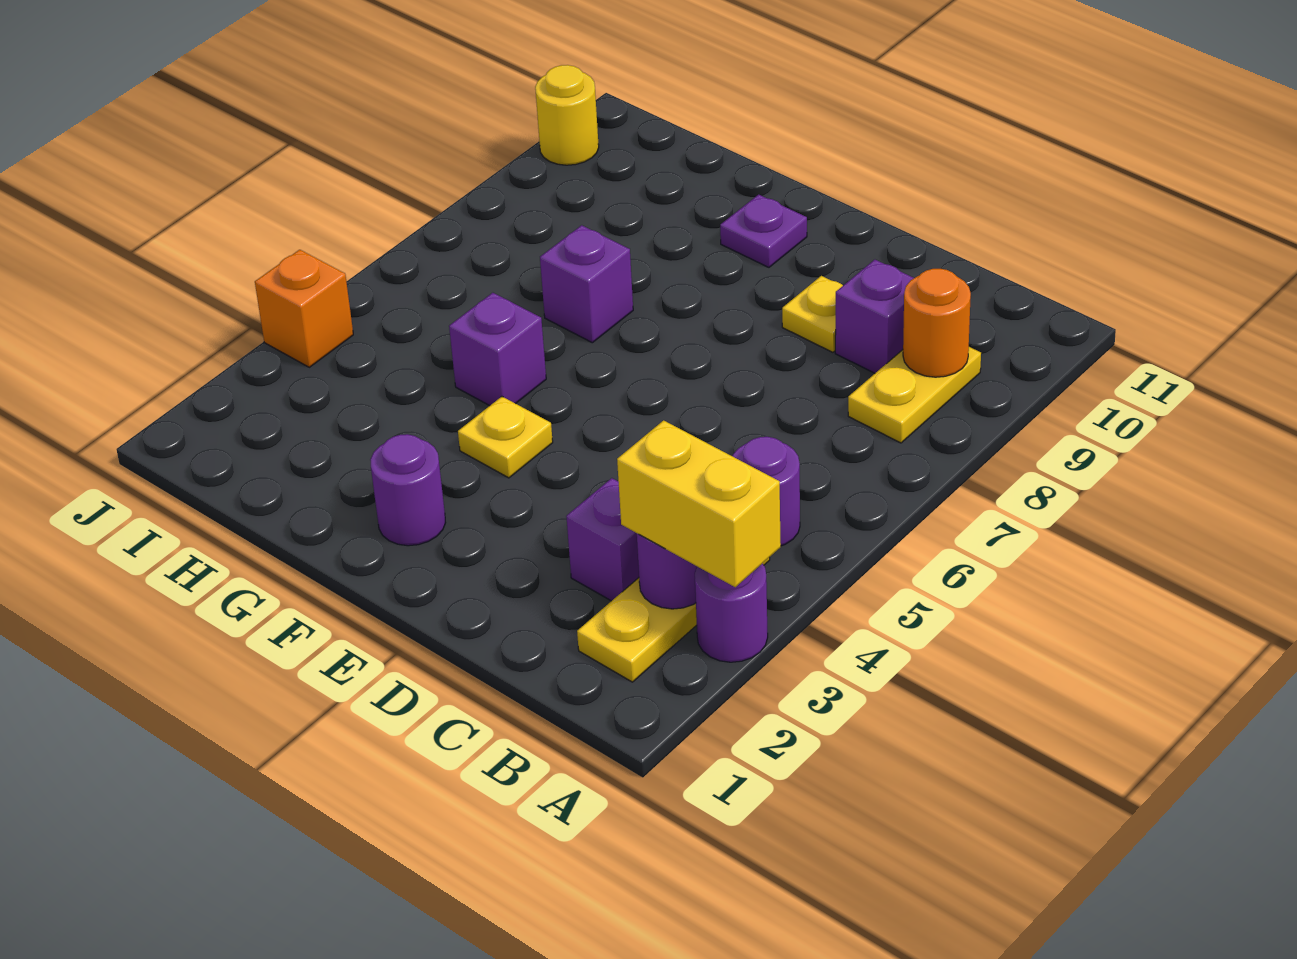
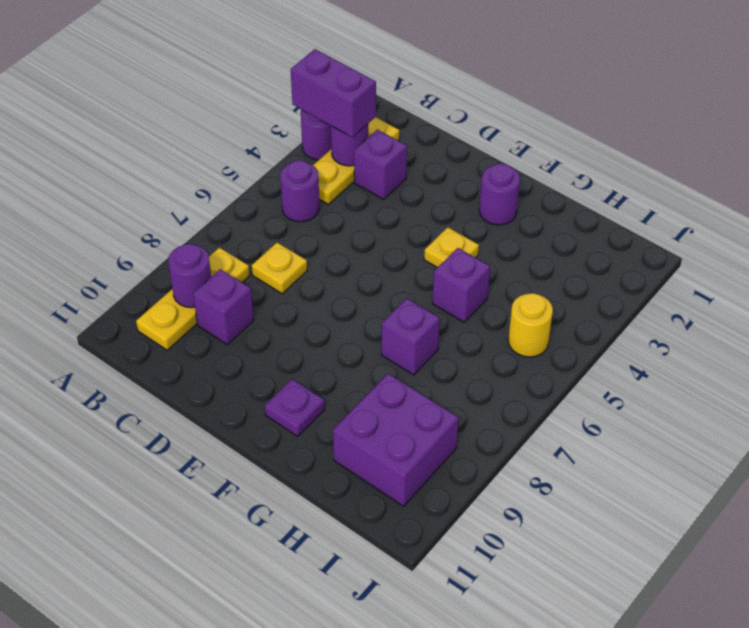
yellow brick A3:B3 level 3 -> purple brick A3:B3 level 3
yellow plate B8:B9 level 1 -> yellow plate B8:B10 level 1
orange round brick B9 level 2 -> purple round brick B9 level 2
yellow plate D9 level 1 -> yellow plate C7 level 1
none -> purple brick H9:I10 level 1
orange brick J4 level 1 -> none
yellow round brick J10 level 1 -> yellow round brick I5 level 1

